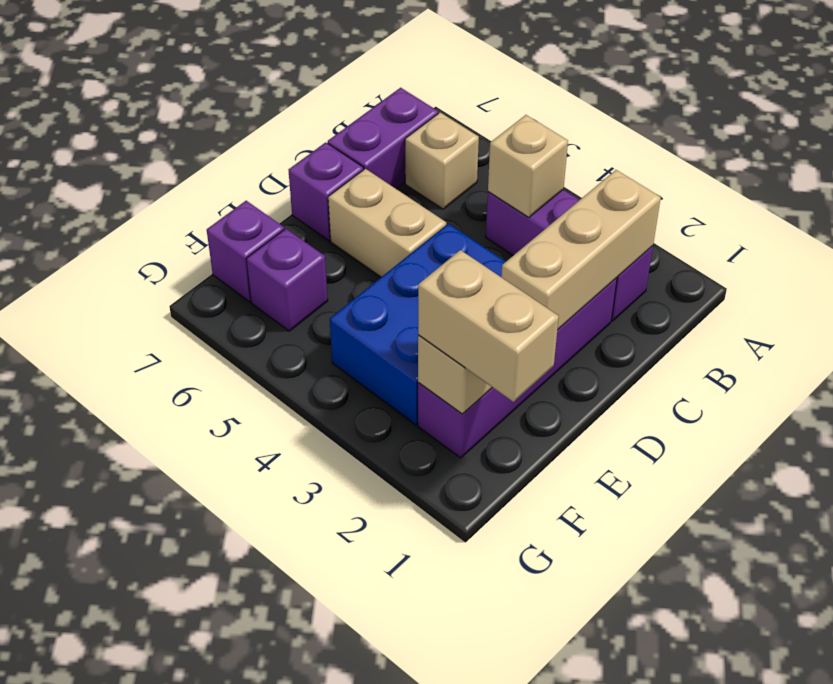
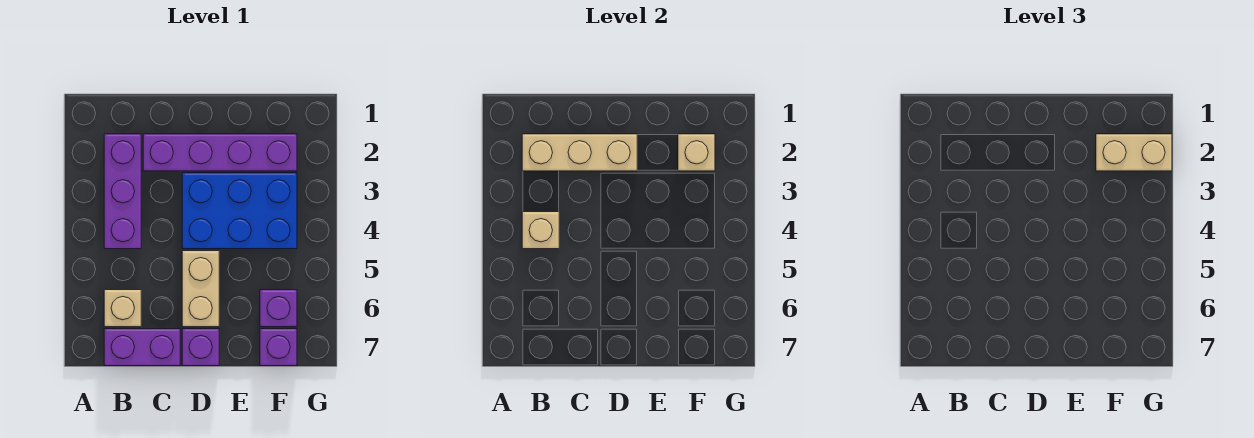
tan brick F1:F2 level 3 -> tan brick F2:G2 level 3

